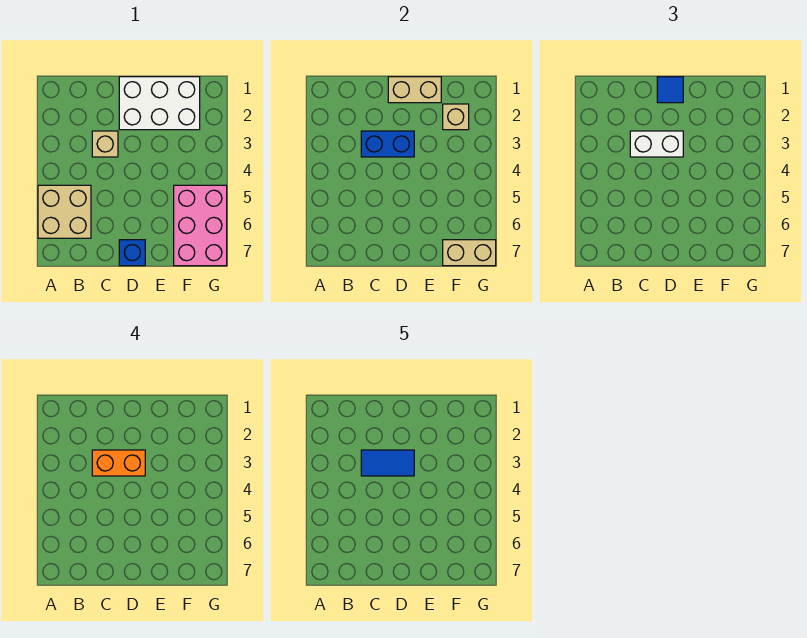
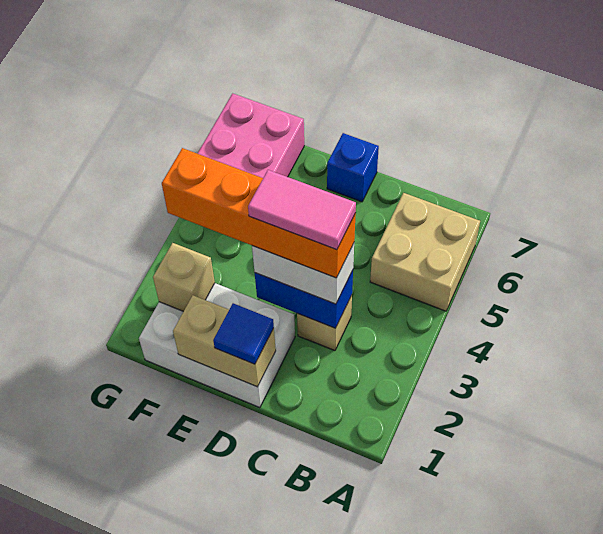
orange brick C3:D3 level 4 -> orange brick C3:F3 level 4
blue tile C3:D3 level 5 -> pink tile C3:D3 level 5
tan brick F7:G7 level 2 -> none

